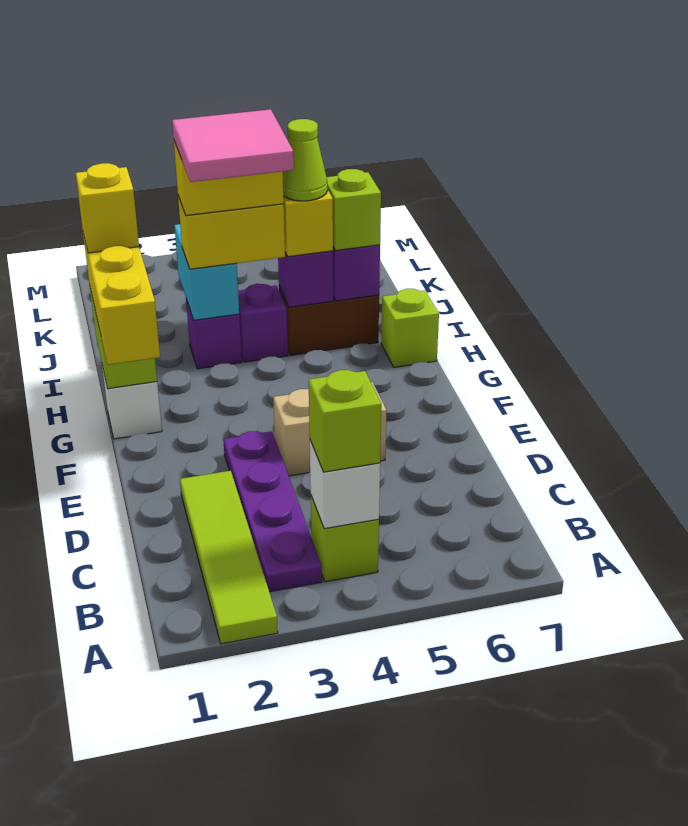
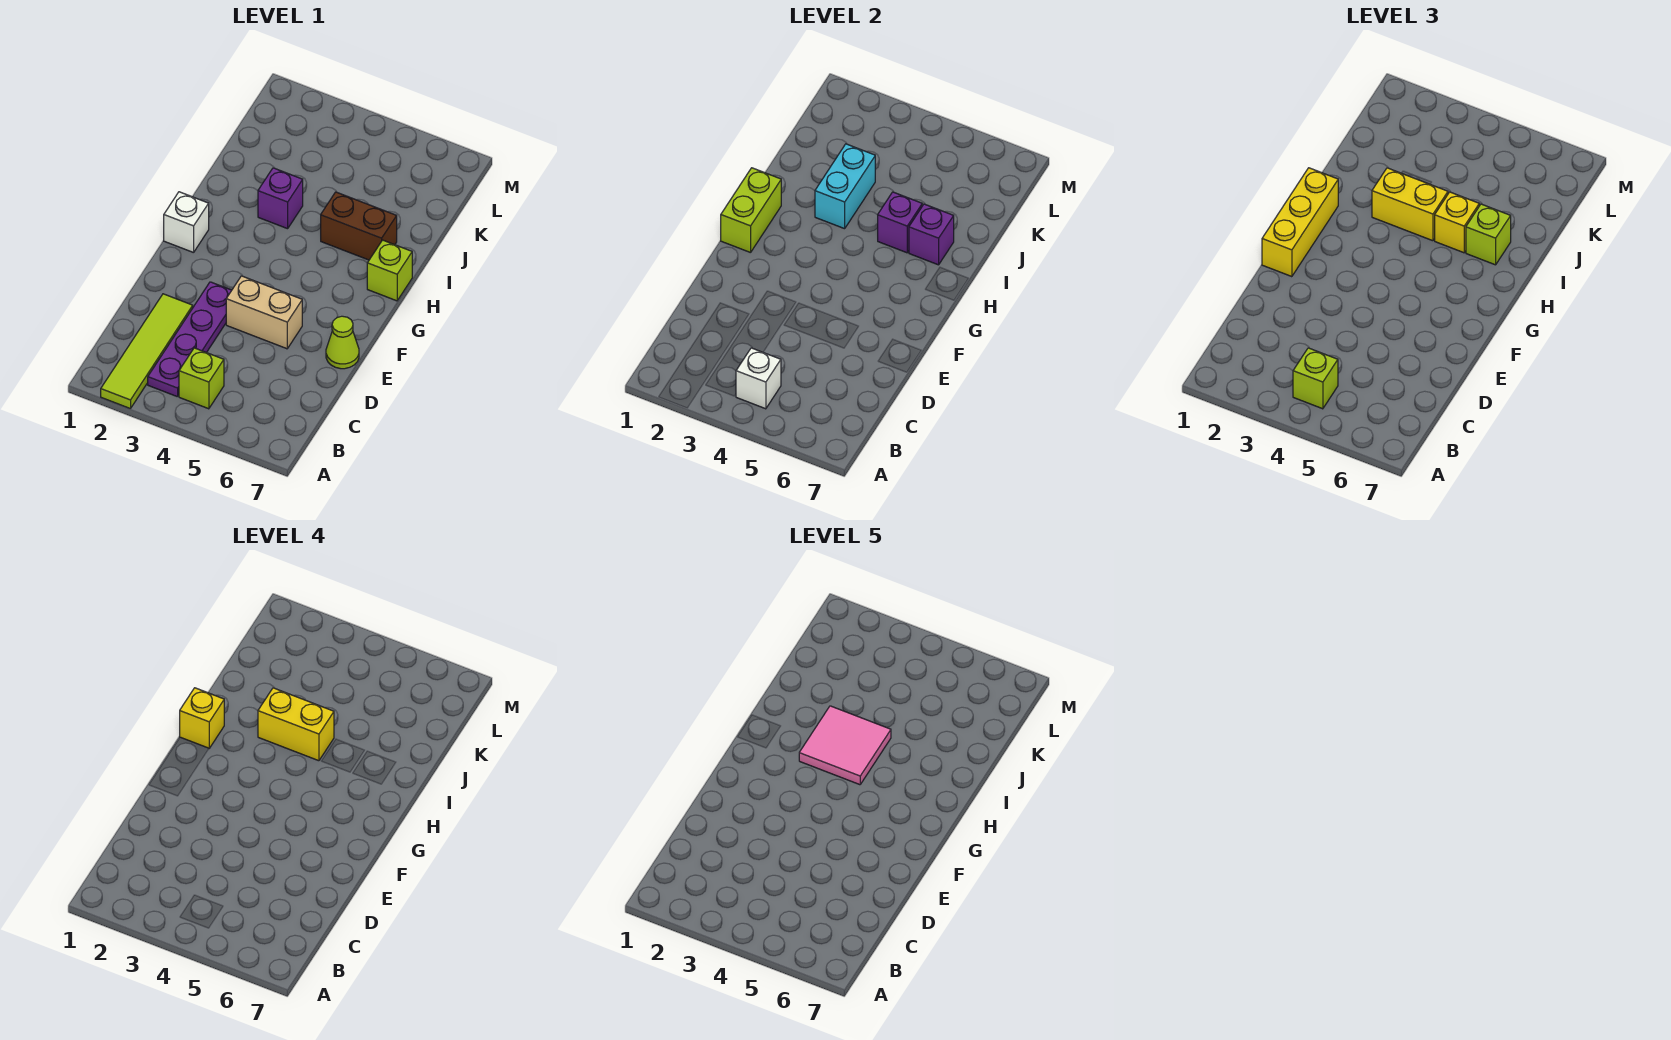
purple brick I4 level 1 -> none
lime cone I5 level 4 -> lime cone E7 level 1

